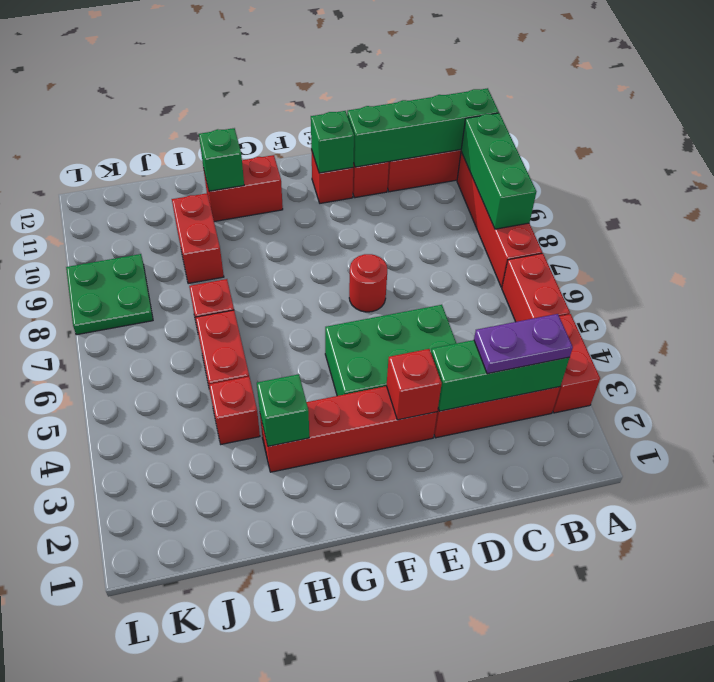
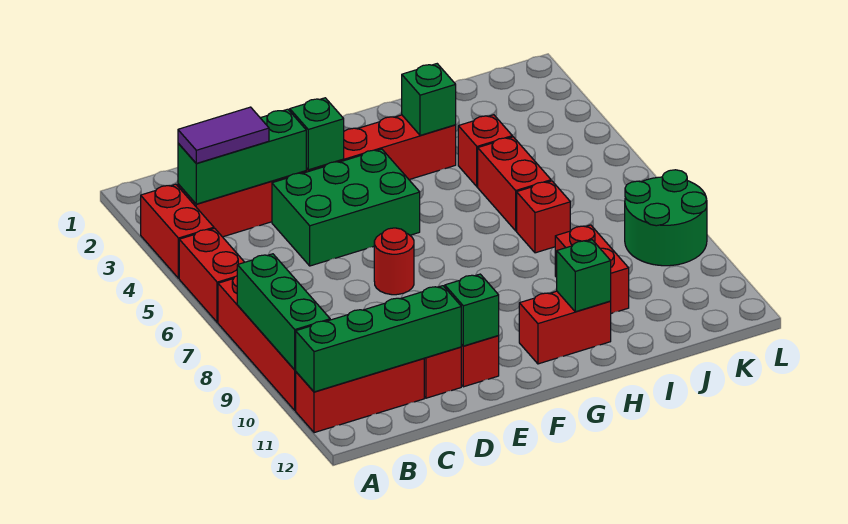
purple plate B3:C3 level 3 -> purple tile B3:C3 level 3
red brick E3 level 2 -> green brick E3 level 2
green plate K8:L9 level 1 -> green round brick K8:L9 level 1

